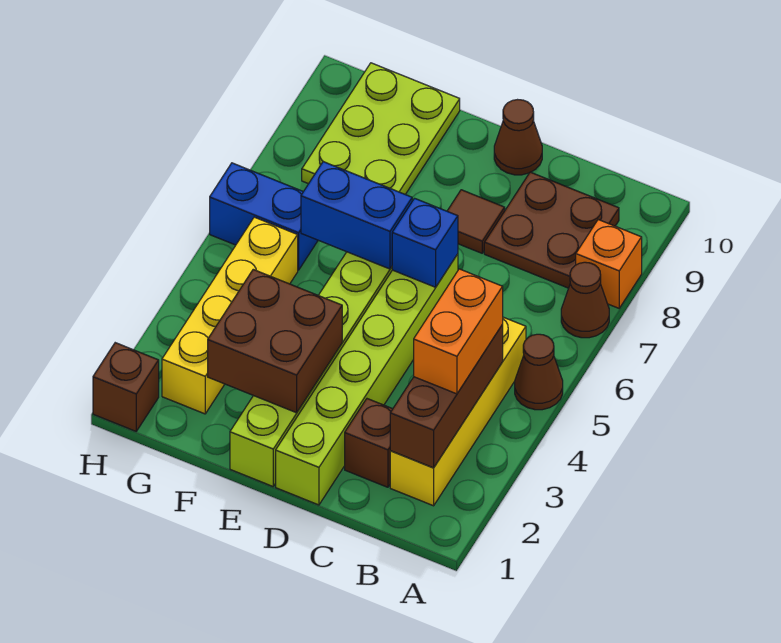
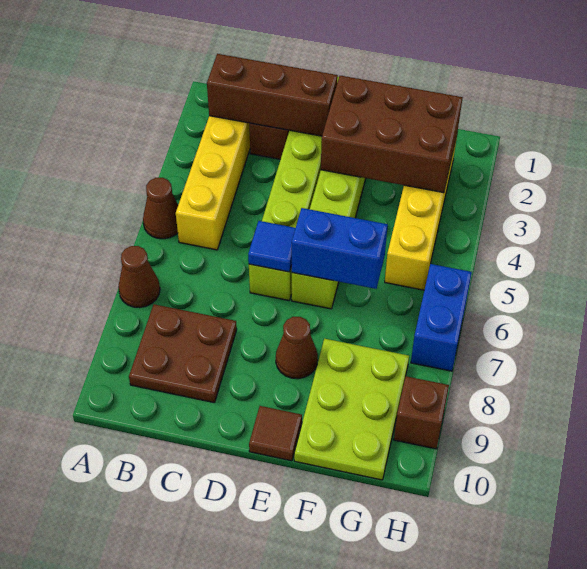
orange brick A8 level 1 -> none
brown brick B2:B4 level 2 -> brown brick B2:D2 level 2
orange brick B3:B4 level 3 -> none
blue brick D6 level 2 -> blue tile D6 level 2
brown tile D8 level 1 -> brown tile E10 level 1
brown cone D10 level 1 -> brown cone E8 level 1
brown brick E2:F3 level 2 -> brown brick E2:G3 level 2
blue brick G6:H6 level 1 -> blue brick H6:H7 level 1
brown brick H1 level 1 -> brown brick H9 level 1

